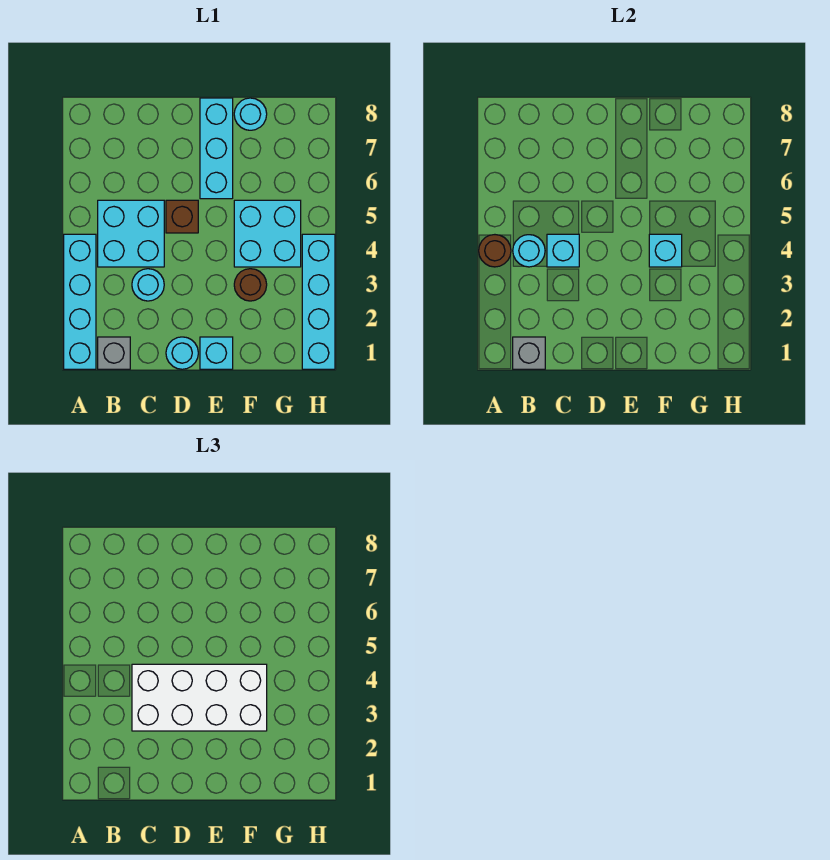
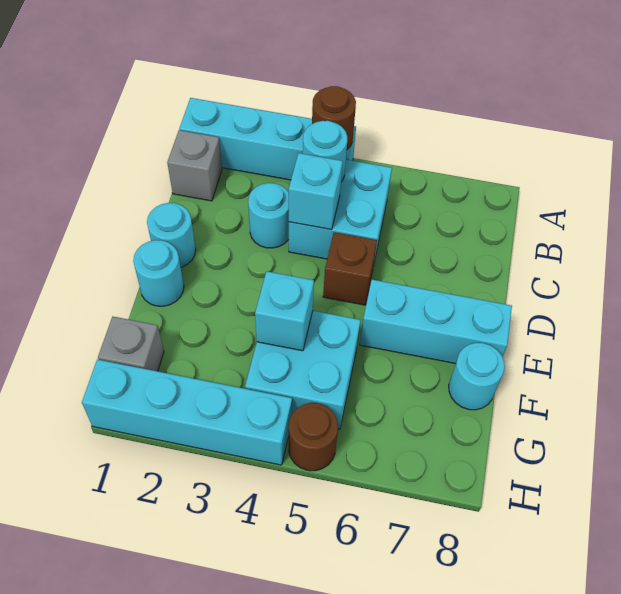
grey brick B1 level 2 -> grey brick G1 level 1
white brick C3:F4 level 3 -> none
cyan brick E1 level 1 -> cyan round brick E1 level 1
brown round brick F3 level 1 -> brown round brick H5 level 1

